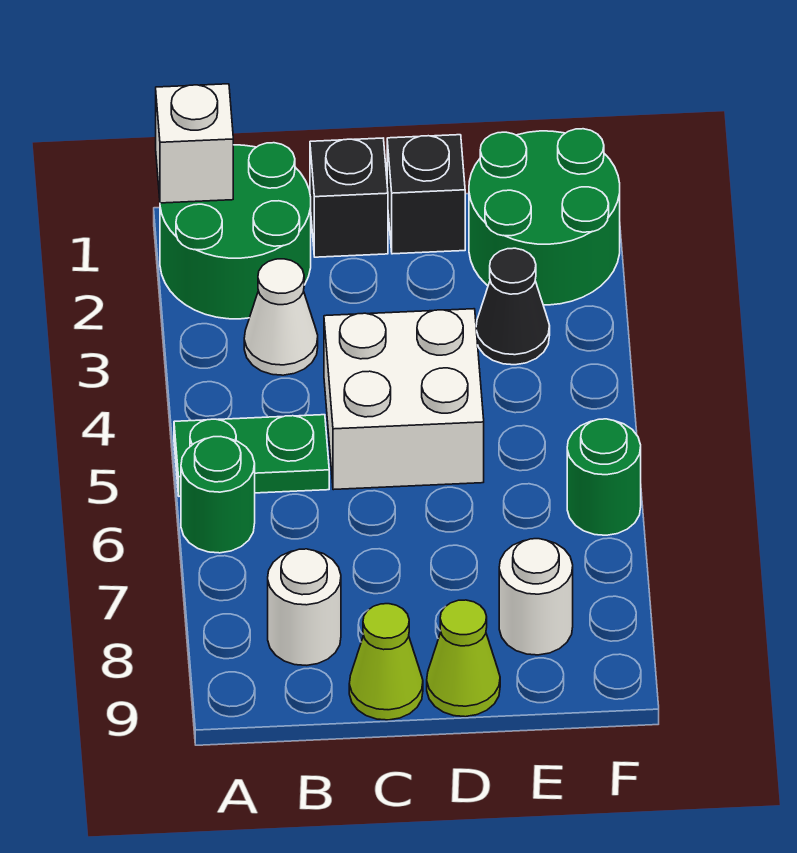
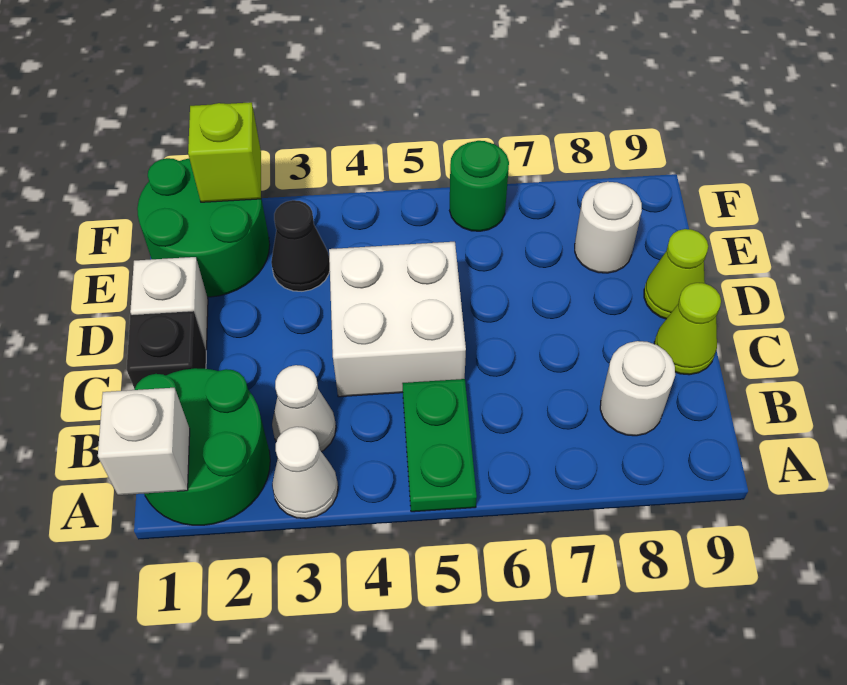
none -> white cone A3 level 1
green round brick A6 level 1 -> none
black brick D1 level 1 -> white brick D1 level 1
none -> lime brick F2 level 2

